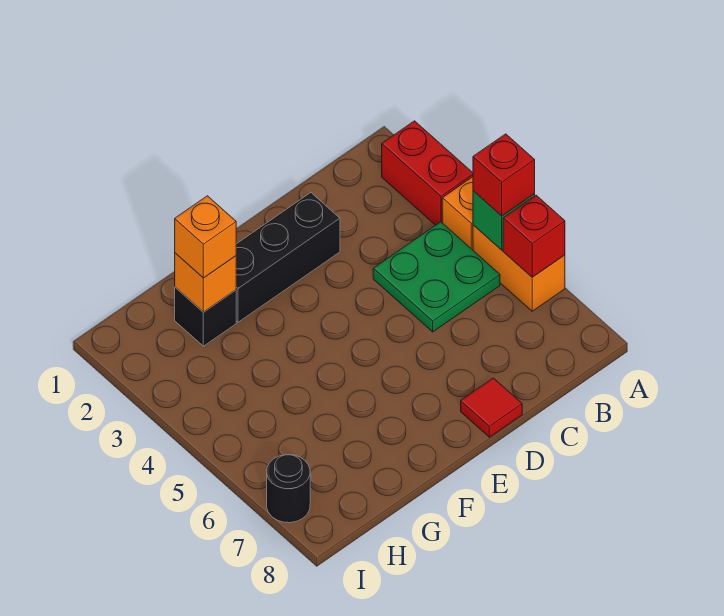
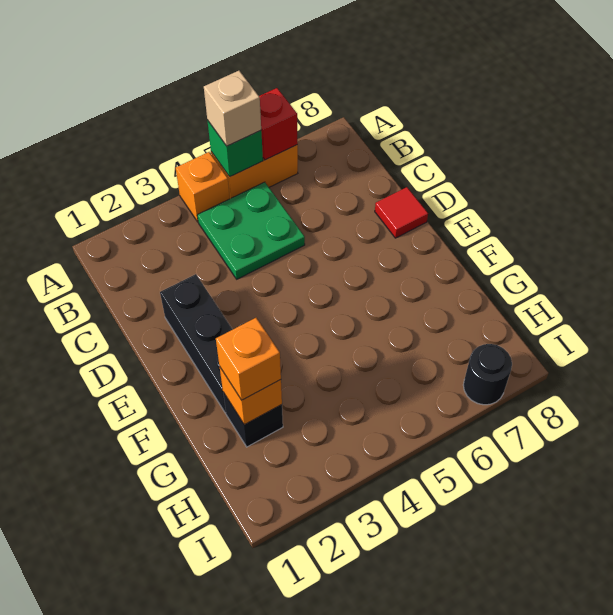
red brick A2:A3 level 1 -> none
red brick A5 level 3 -> tan brick A5 level 3

